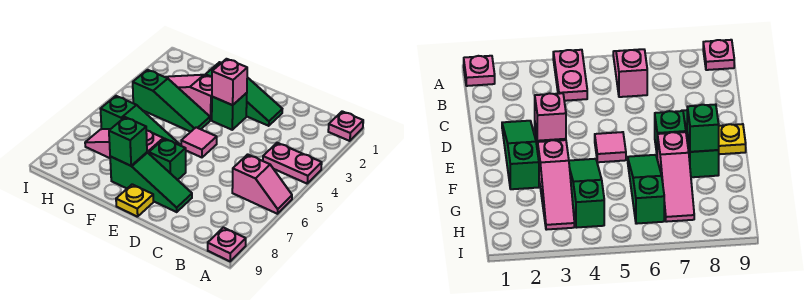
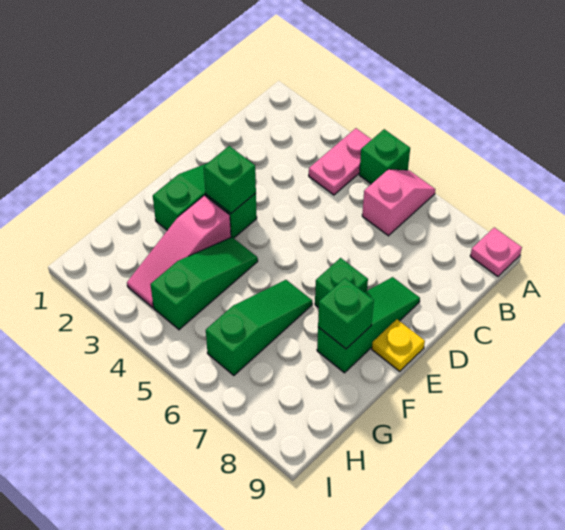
pink plate A1 level 1 -> none
none -> green brick A5 level 1
pink brick E3 level 2 -> green brick E3 level 2
pink tile E5 level 1 -> none
pink slope F7:H7 level 1 top F -> none

